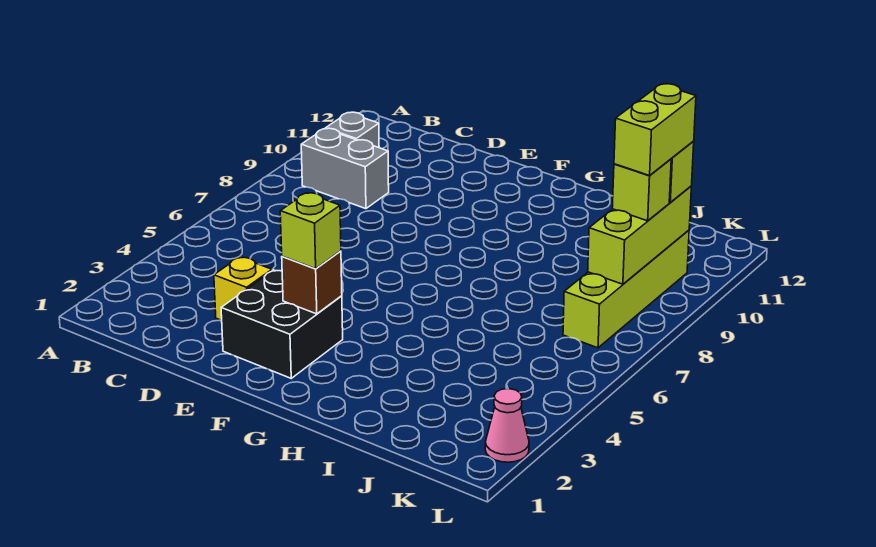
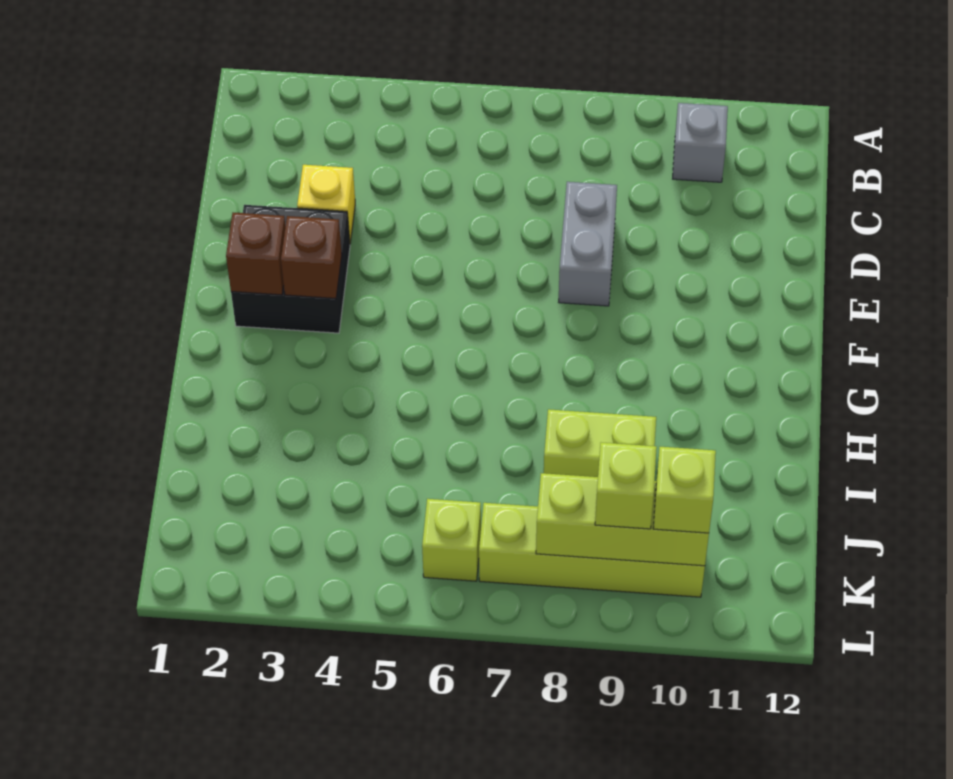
grey brick B9:C9 level 1 -> grey brick D8:E8 level 1
none -> brown brick F2 level 2
lime brick F3 level 3 -> lime brick K6 level 1
lime brick K9:K10 level 4 -> lime brick I8:I9 level 1
pink cone L2 level 1 -> none

